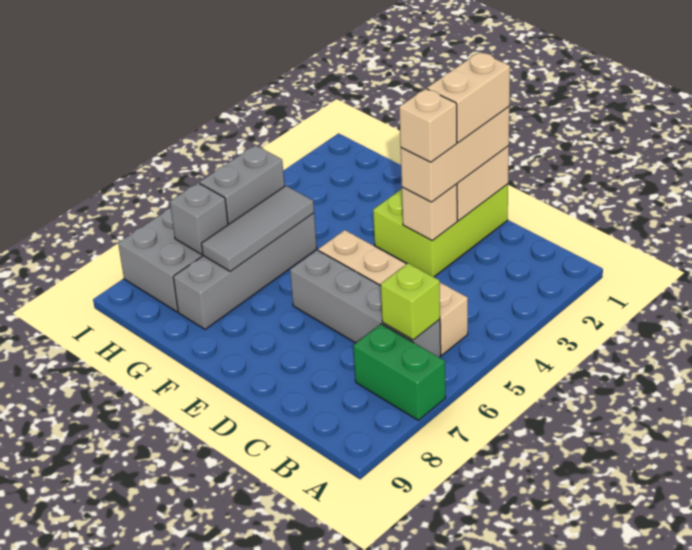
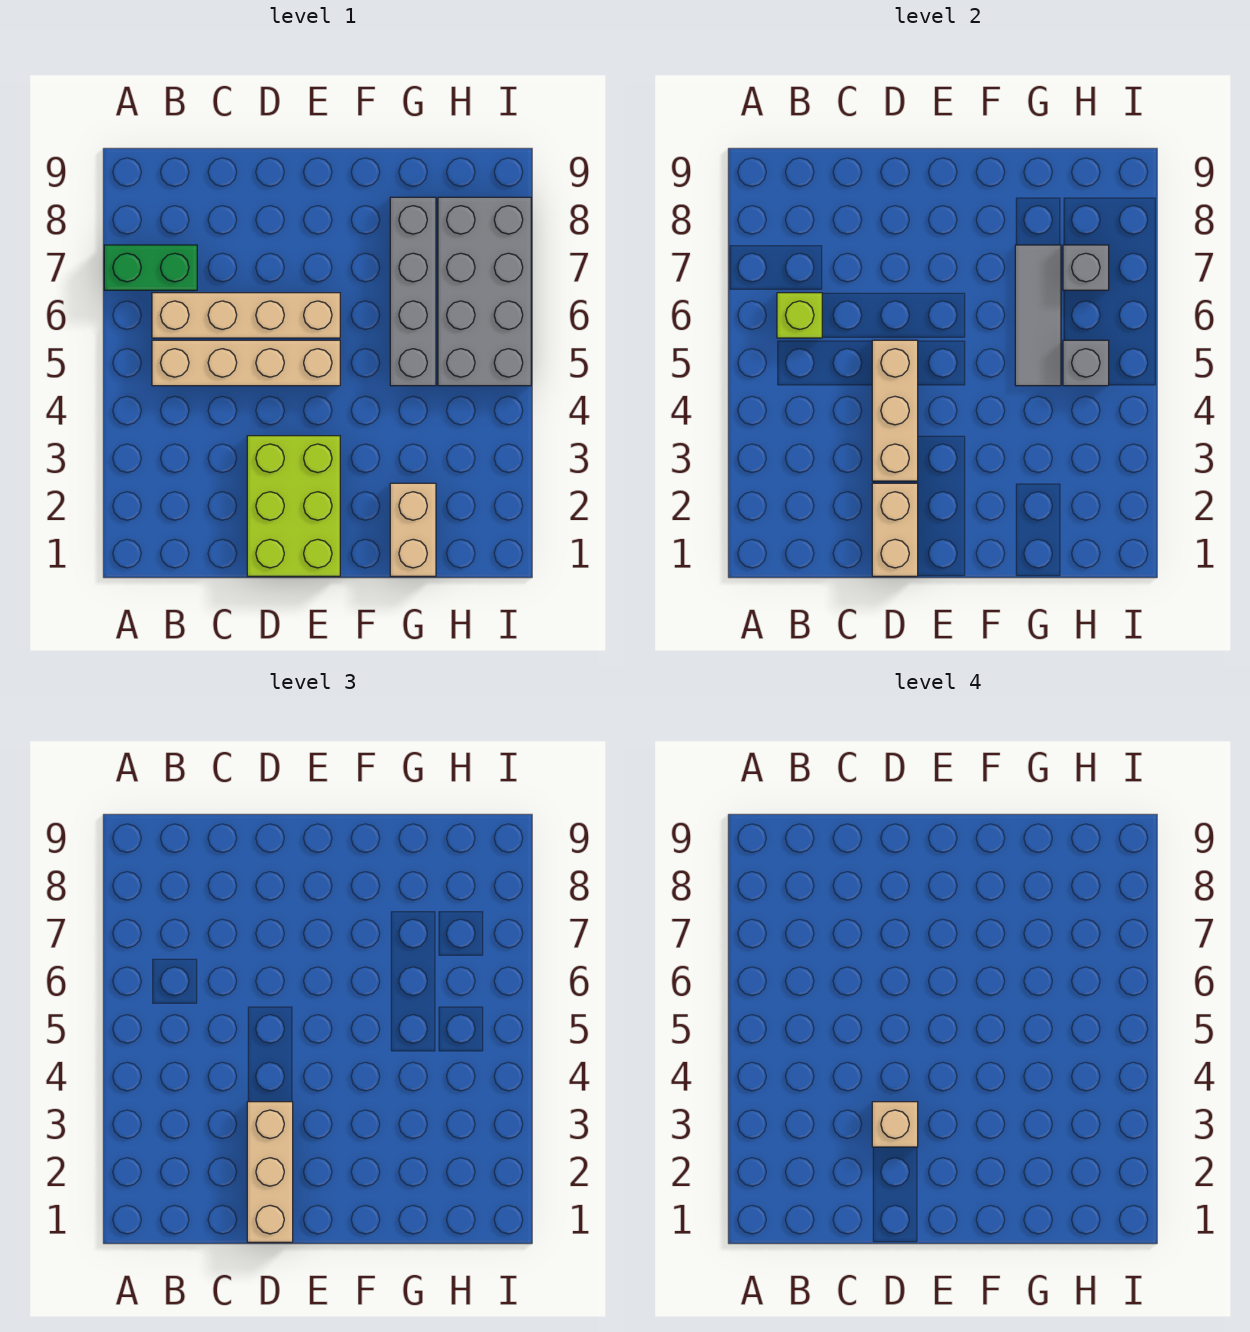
grey brick B6:E6 level 1 -> tan brick B6:E6 level 1
tan brick D1:D2 level 4 -> tan brick G1:G2 level 1
tan brick D3 level 2 -> tan brick D3:D5 level 2
grey brick H5:H6 level 2 -> grey brick H5 level 2

